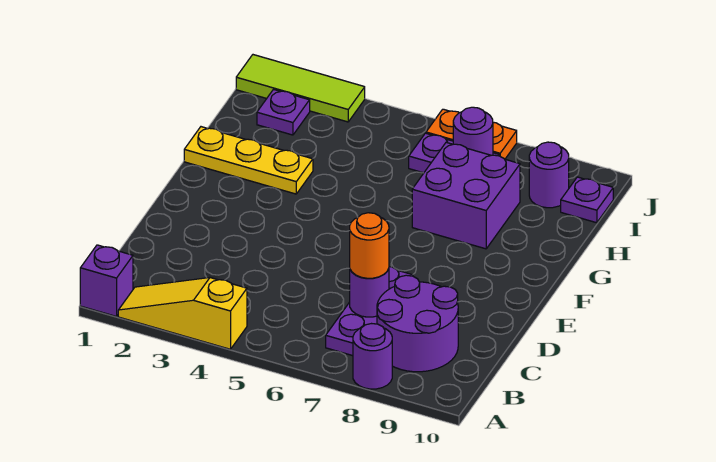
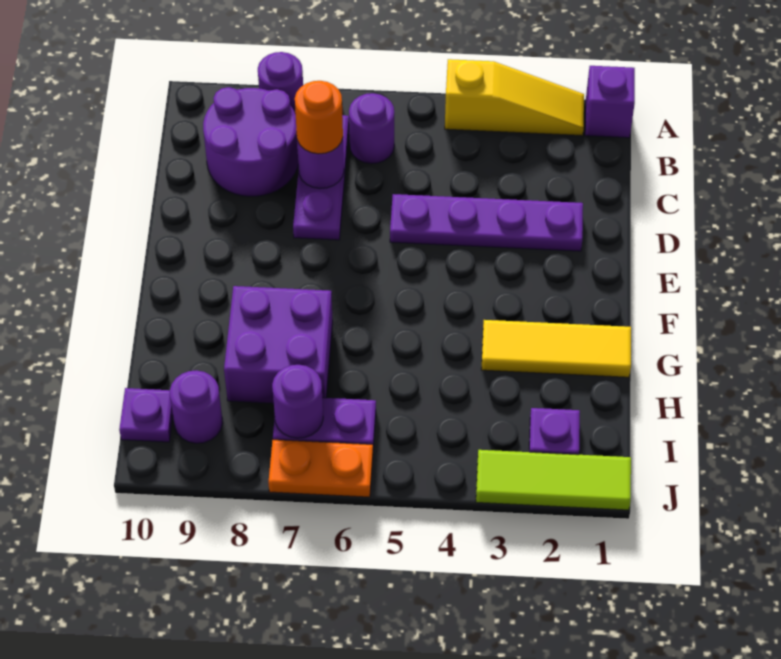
none -> purple round brick B6 level 1
none -> purple plate D2:D5 level 1
yellow plate G1:G3 level 1 -> yellow tile G1:G3 level 1

